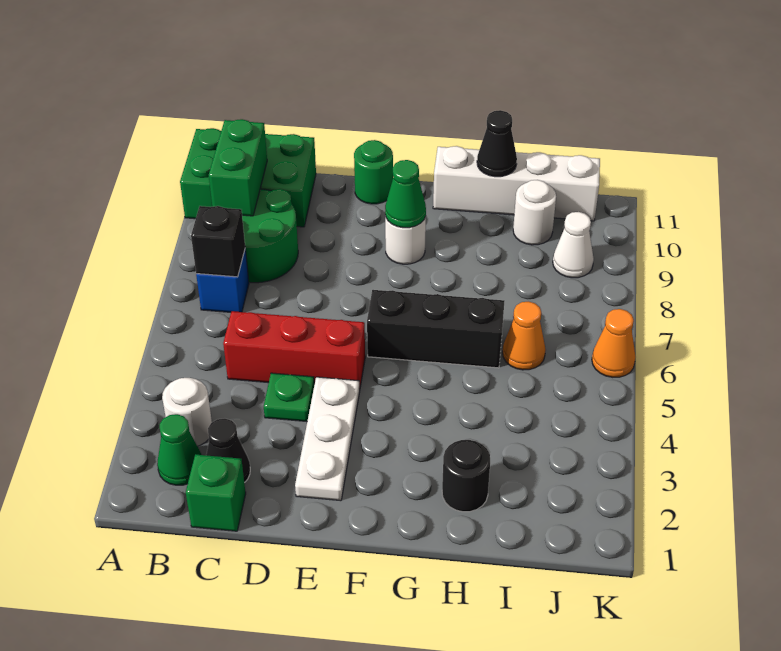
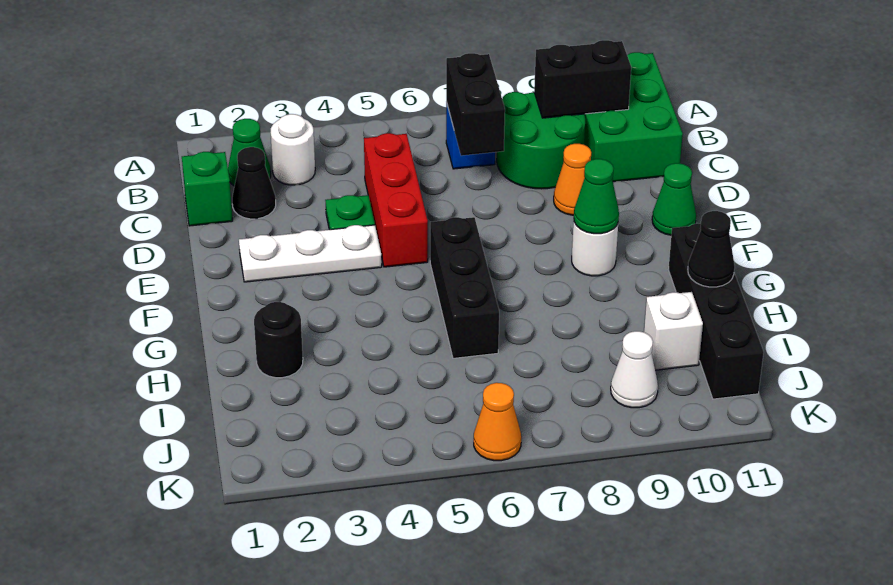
black brick B7 level 2 -> black brick B7:C7 level 2
green brick B9:B10 level 2 -> black brick B9:B10 level 2
green round brick E11 level 1 -> green cone E11 level 1
white brick G11:J11 level 1 -> black brick G11:J11 level 1
orange cone I6 level 1 -> orange cone D9 level 1
white round brick I10 level 1 -> white brick I10 level 1

